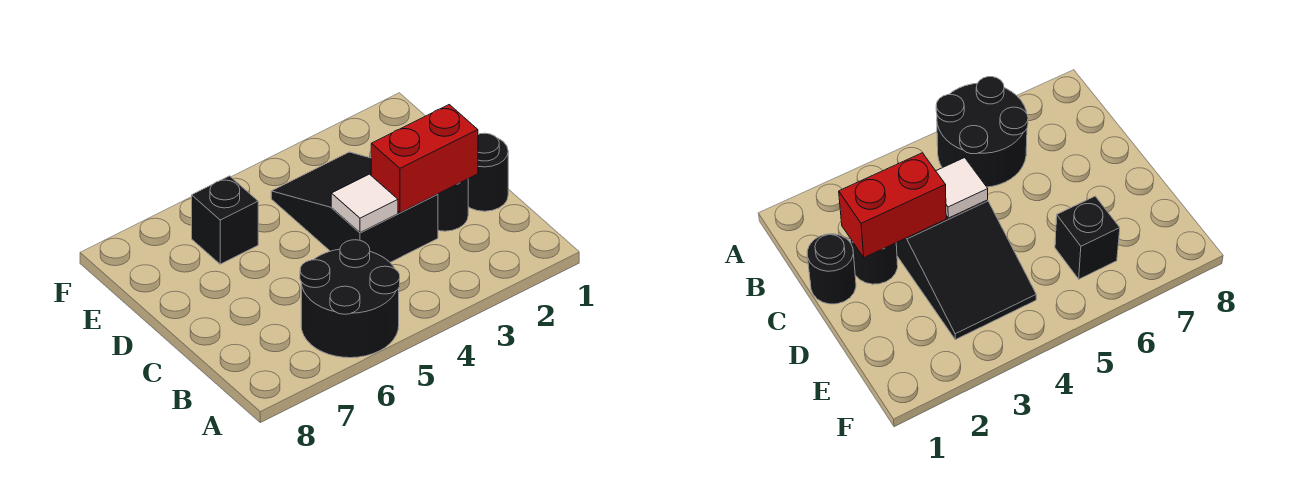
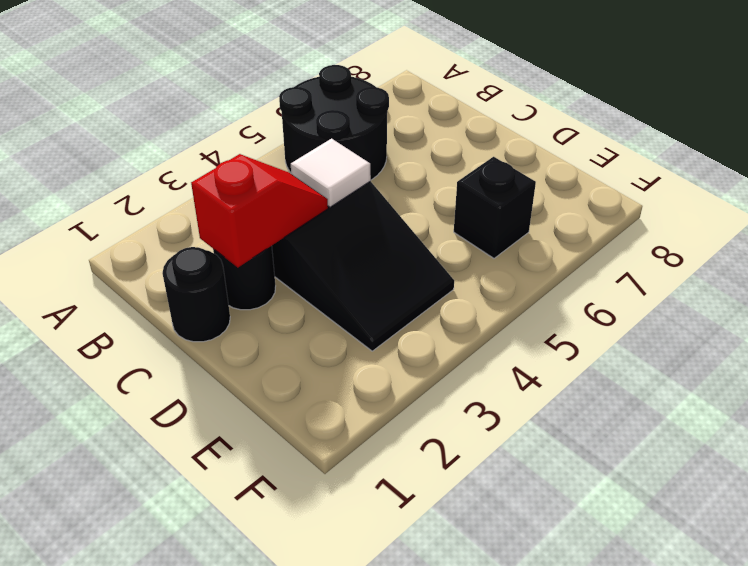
red brick C2:C3 level 2 -> red slope C2:C3 level 2 top 2

